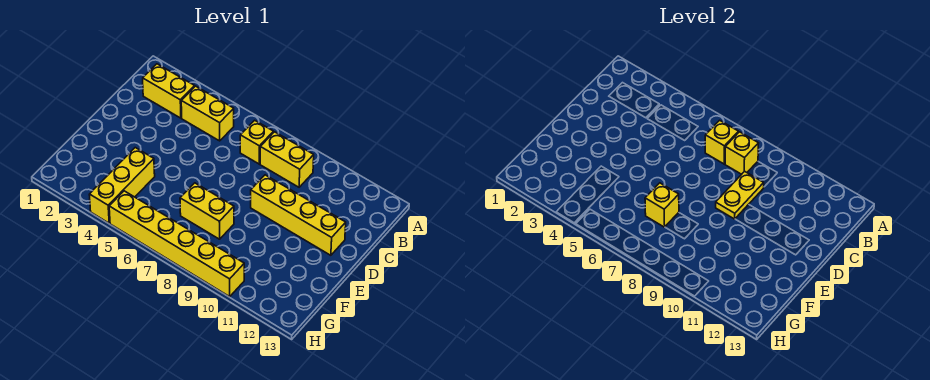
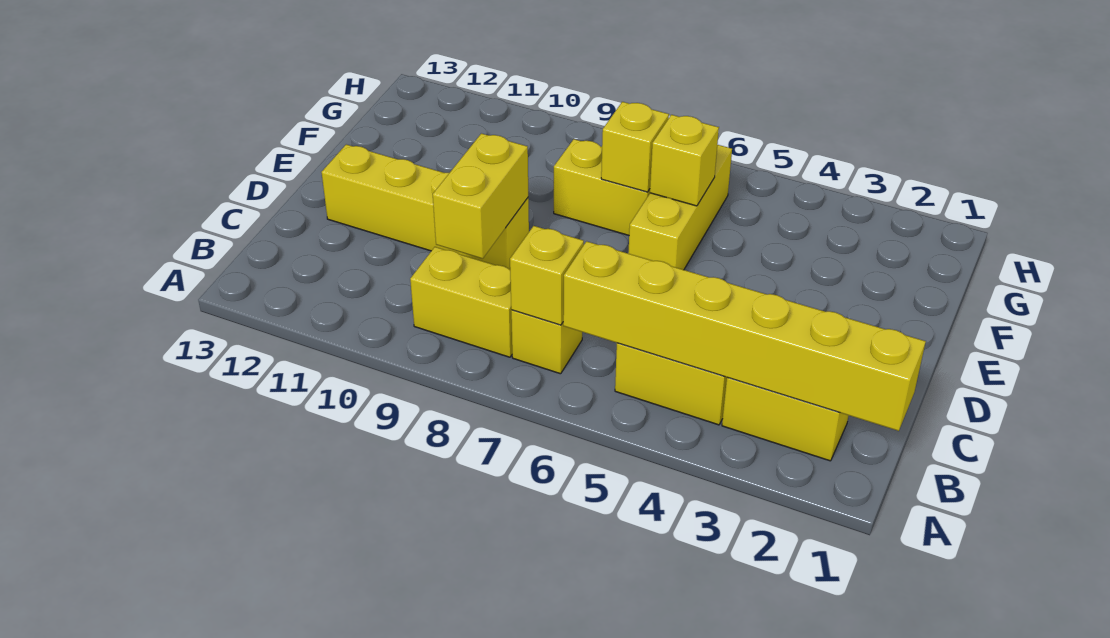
yellow brick B8 level 2 -> yellow brick F6 level 2
yellow plate C9:D9 level 2 -> yellow brick C9:D9 level 2
yellow brick F4:H4 level 1 -> yellow brick E6:G6 level 1
yellow brick H5:H10 level 1 -> yellow brick B1:B6 level 2

